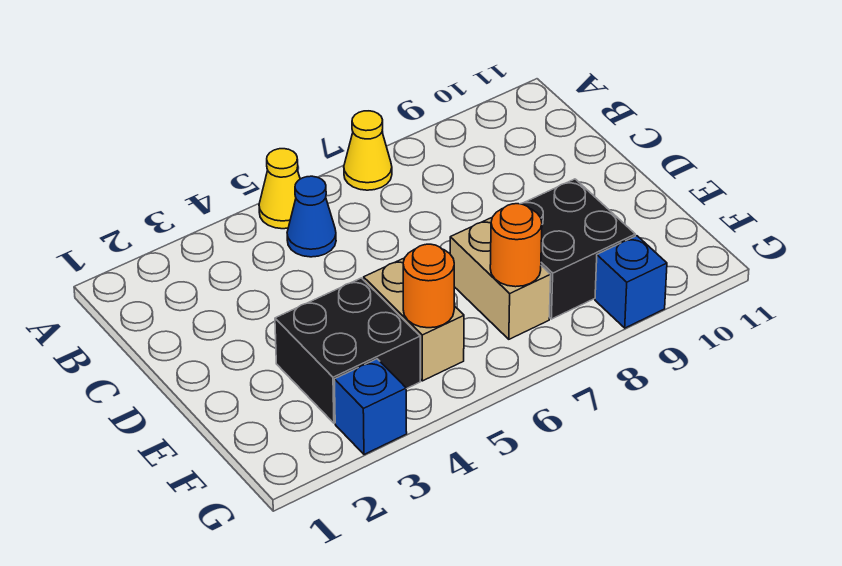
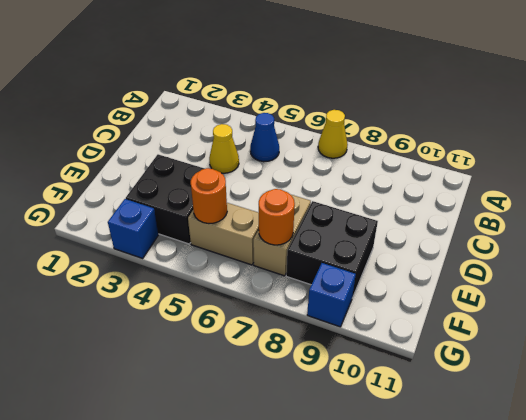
yellow cone A5 level 1 -> yellow cone C4 level 1
tan brick E5:F5 level 1 -> tan brick F5:F6 level 1

